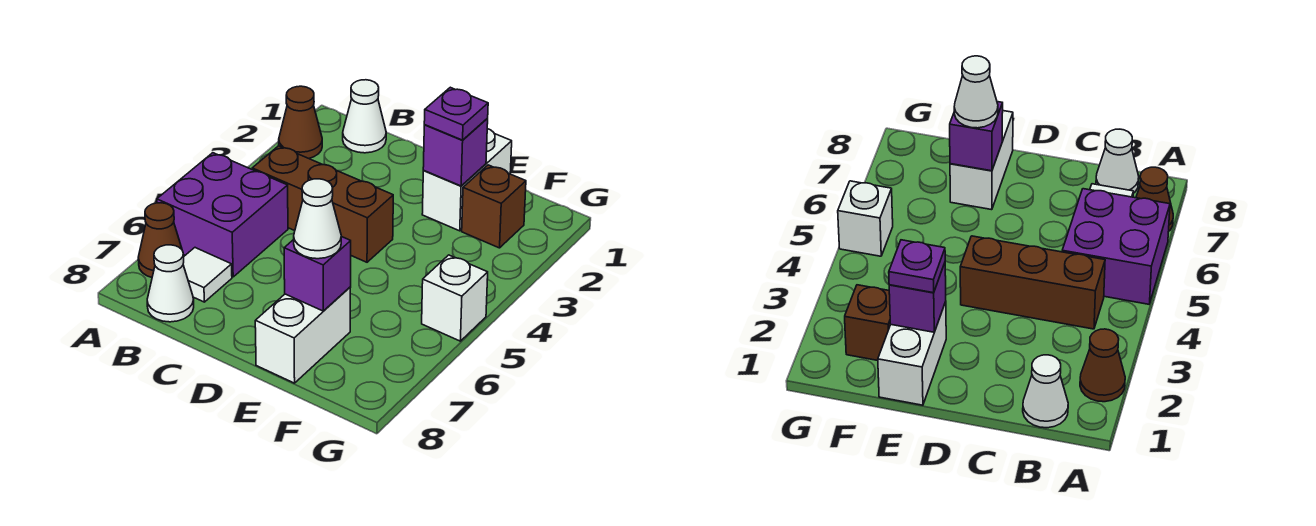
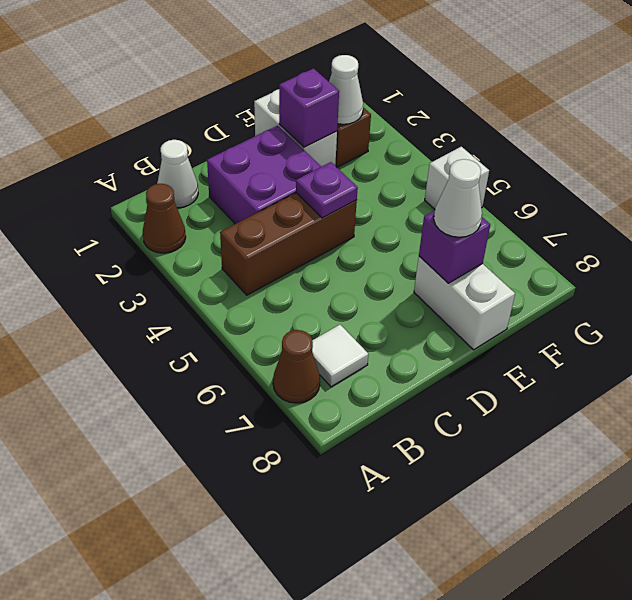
purple brick A5:B6 level 1 -> purple brick C2:D3 level 1
white cone B8 level 1 -> white cone F2 level 2
purple plate E2 level 3 -> purple plate D4 level 2

